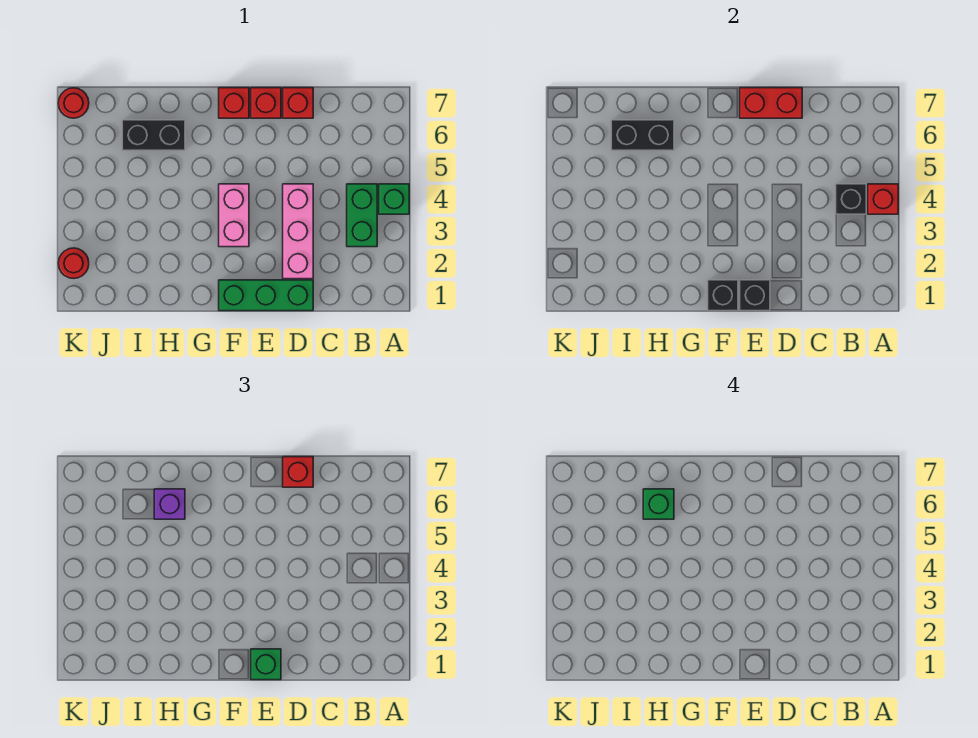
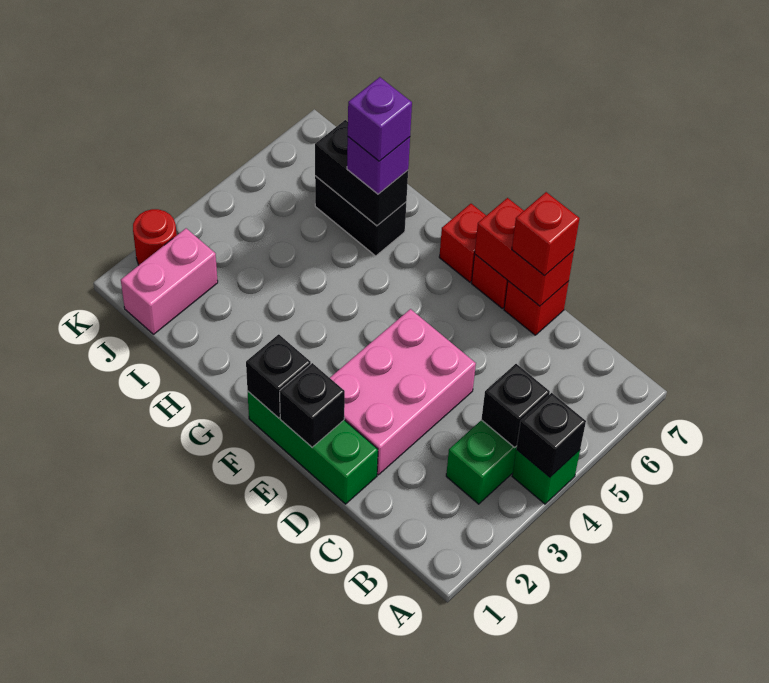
red brick A4 level 2 -> black brick A4 level 2
pink brick D2:D4 level 1 -> pink brick D2:E4 level 1
green brick E1 level 3 -> none
pink brick F3:F4 level 1 -> pink brick J1:J2 level 1
green brick H6 level 4 -> purple brick H6 level 4
red round brick K7 level 1 -> none

